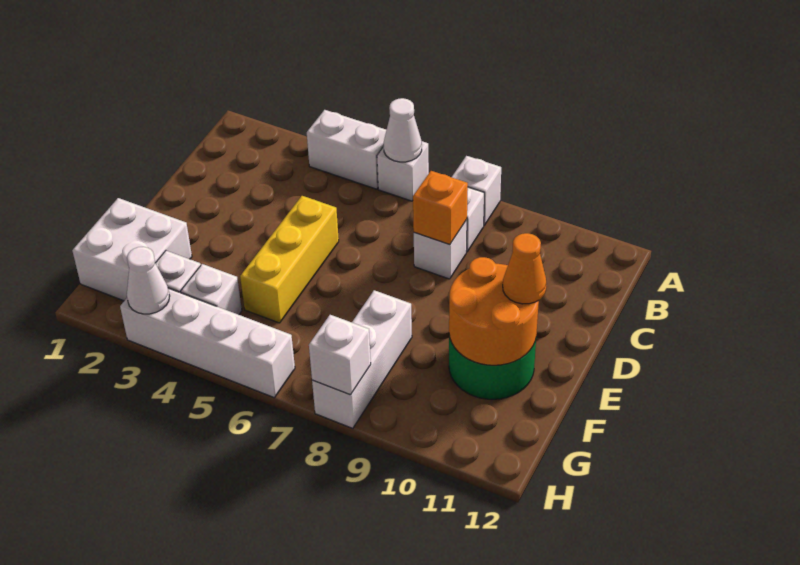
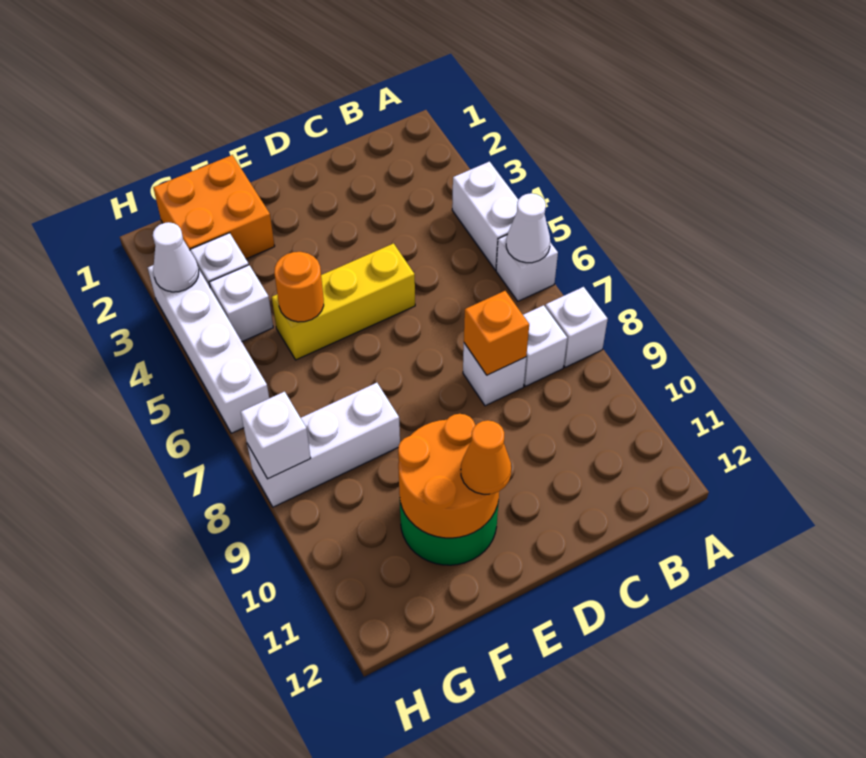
white brick F1:G2 level 1 -> orange brick F1:G2 level 1
none -> orange round brick F5 level 2

